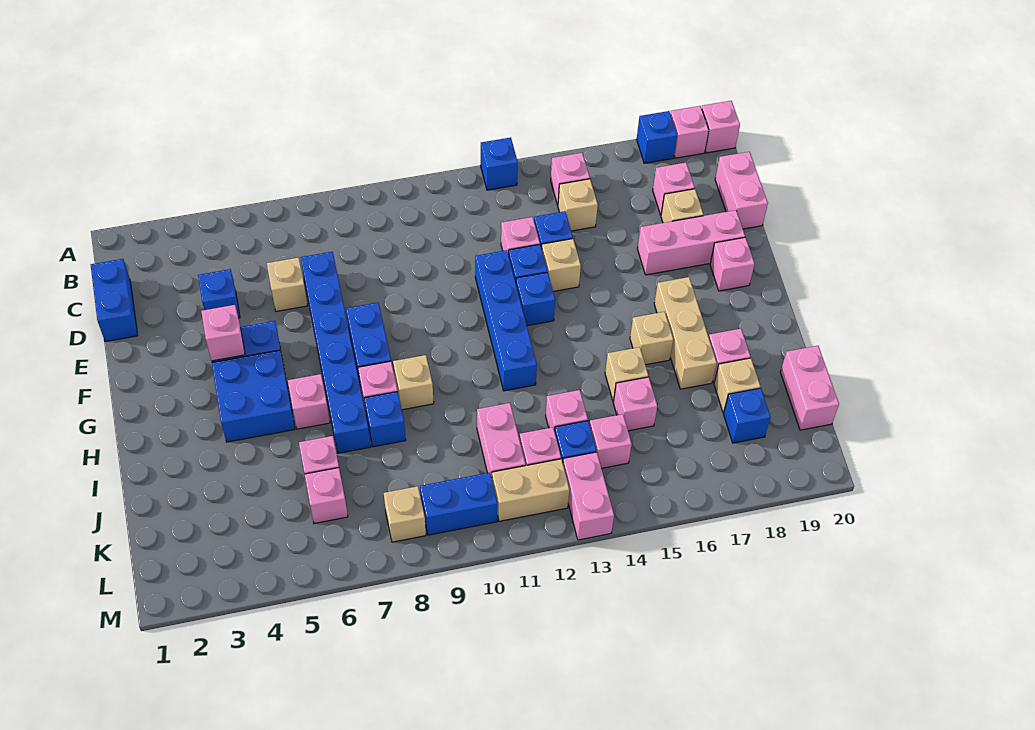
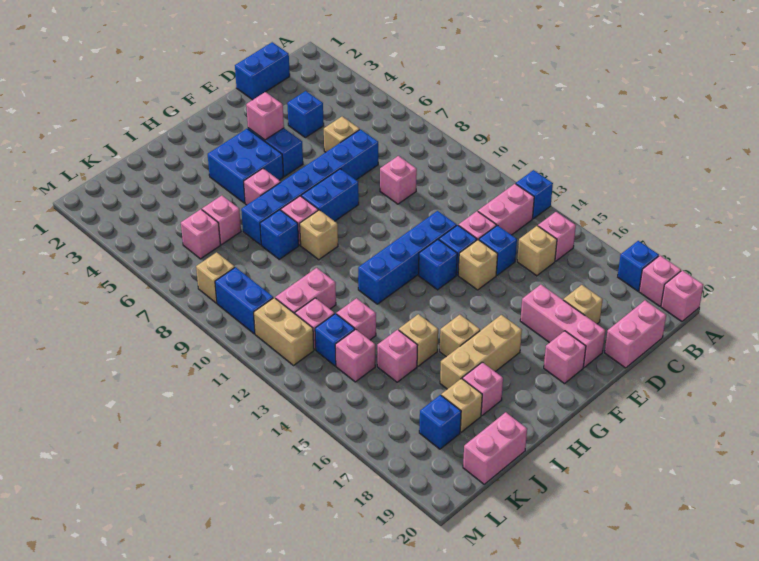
pink brick C18 level 1 -> pink brick D9 level 1
pink brick L13:M13 level 1 -> pink brick B13:C13 level 1

